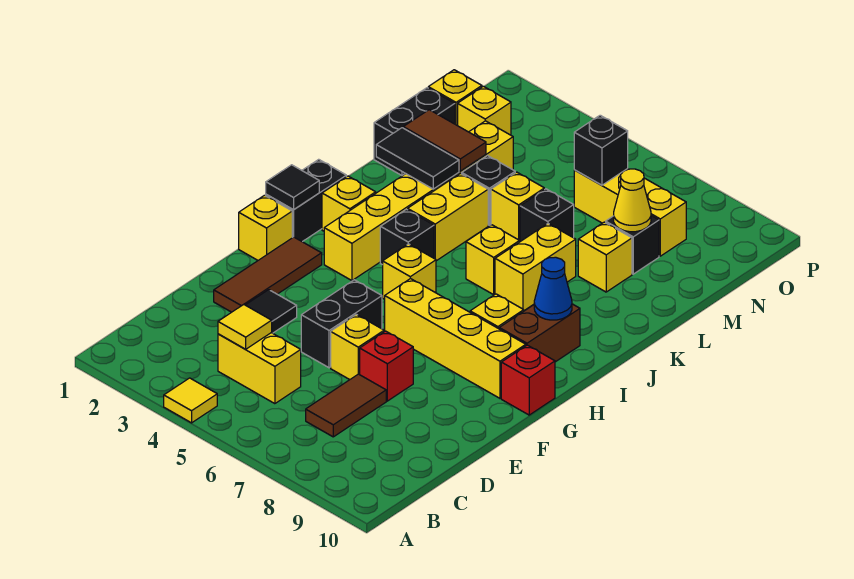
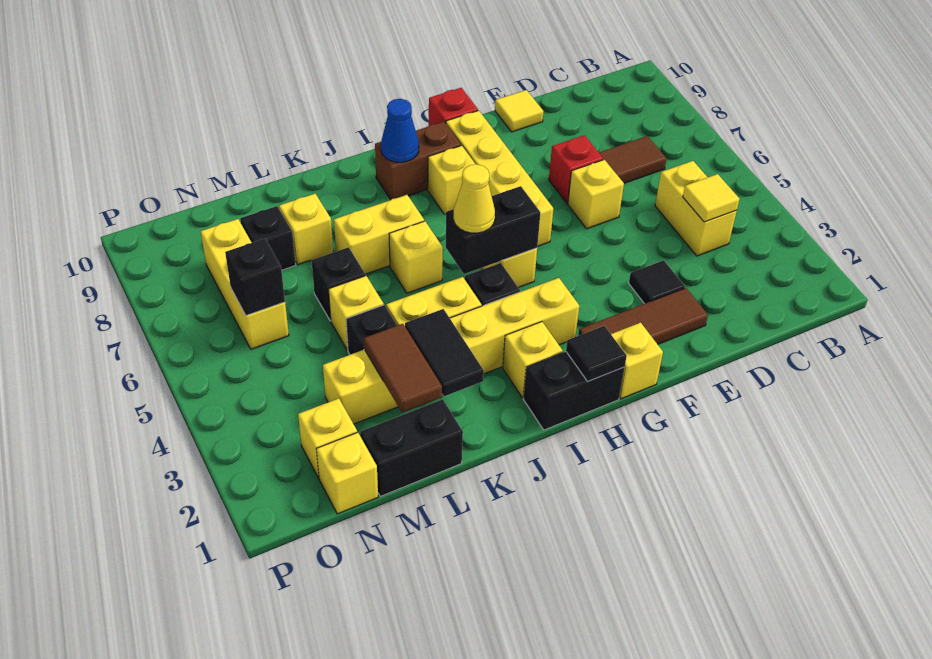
yellow tile A4 level 1 -> yellow tile E10 level 1
black brick E5:F5 level 1 -> black brick H5:I5 level 2
yellow cone M8 level 2 -> yellow cone I5 level 3

